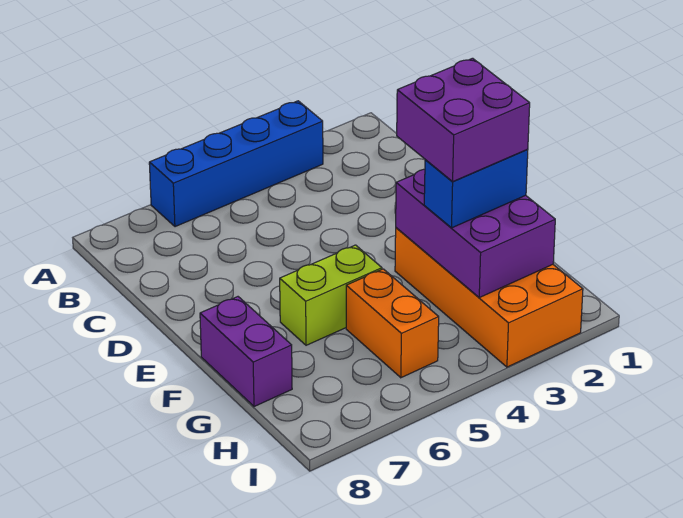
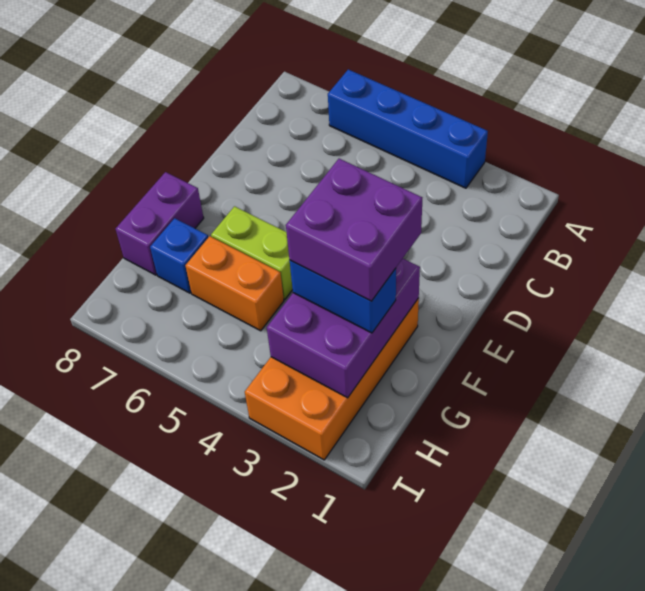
orange brick G5:H5 level 1 -> orange brick G5:G6 level 1
none -> blue brick G7 level 1

